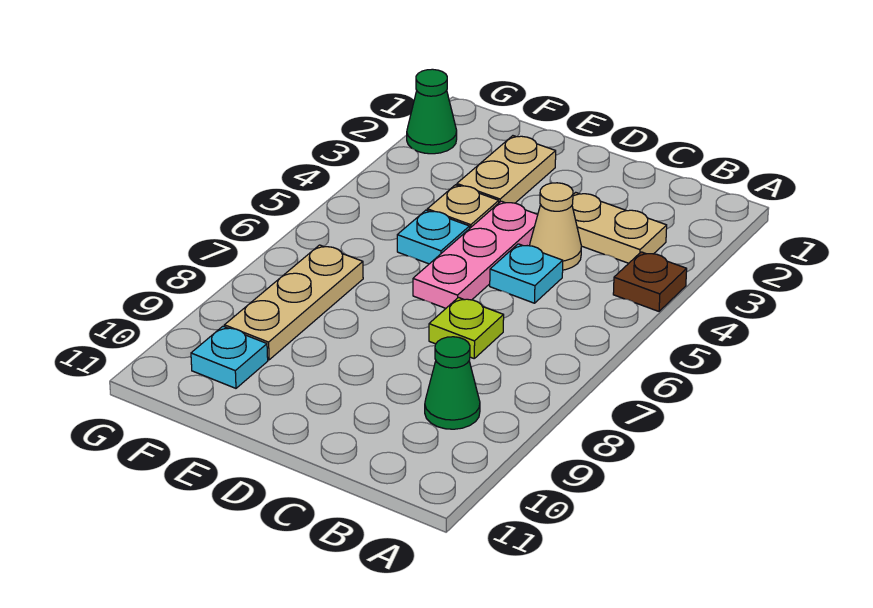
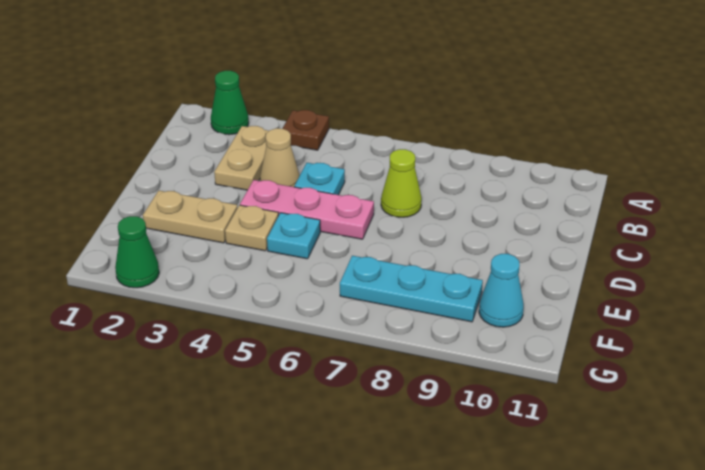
green cone B9 level 1 -> green cone A2 level 1
lime plate C7 level 1 -> lime cone C7 level 1
tan plate F7:F9 level 1 -> cyan plate F7:F9 level 1
cyan plate F10 level 1 -> cyan cone F10 level 1

